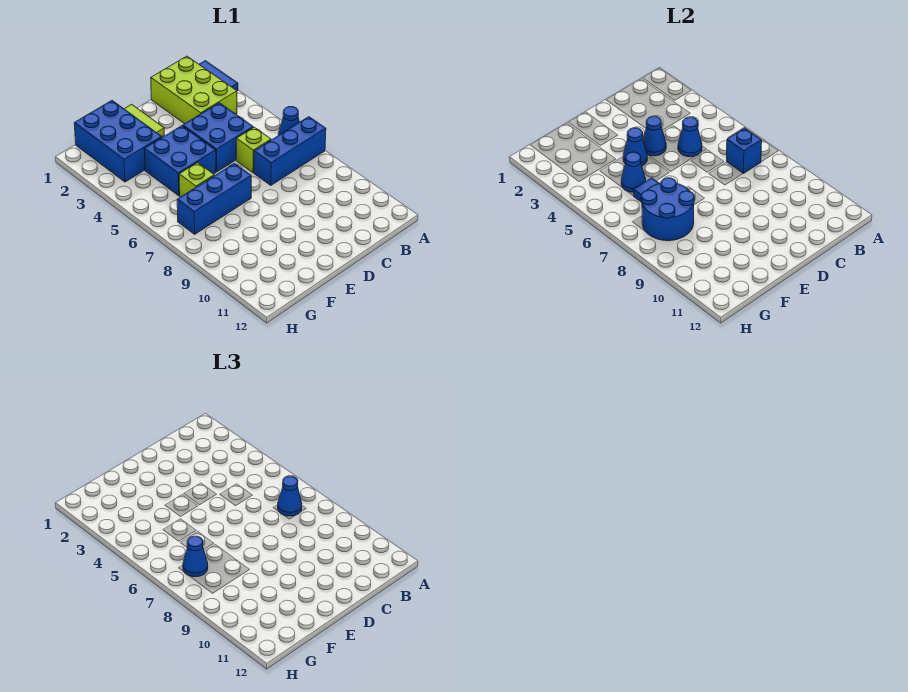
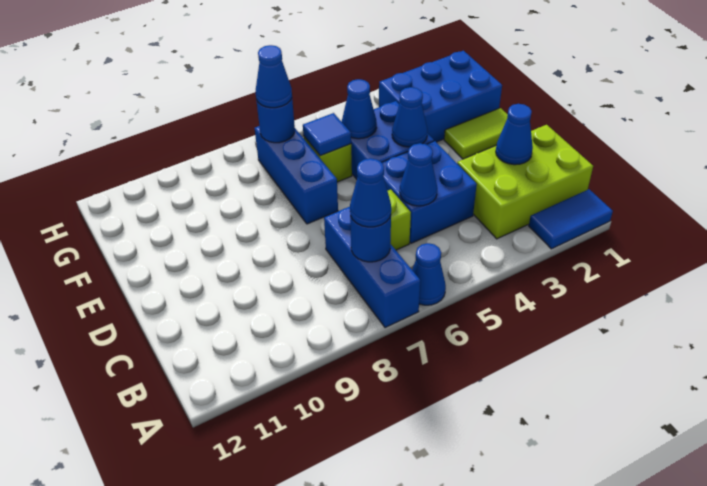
blue brick B7 level 2 -> blue round brick B7 level 2
blue cone D4 level 2 -> blue cone C2 level 2
blue round brick F7:G8 level 2 -> blue round brick G7 level 2

